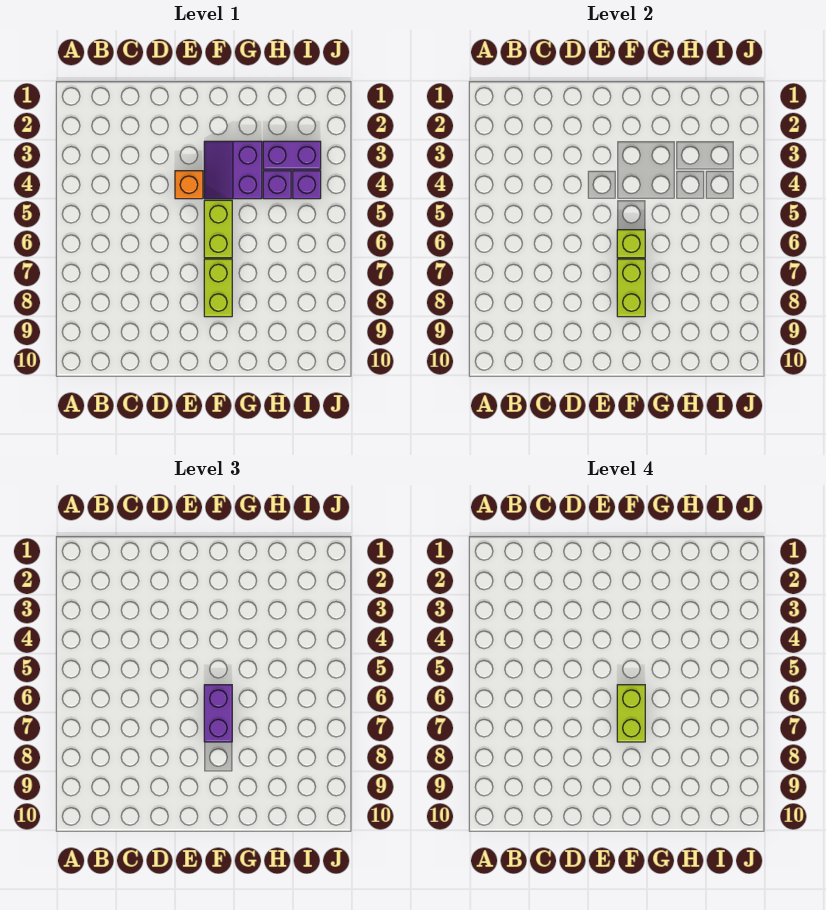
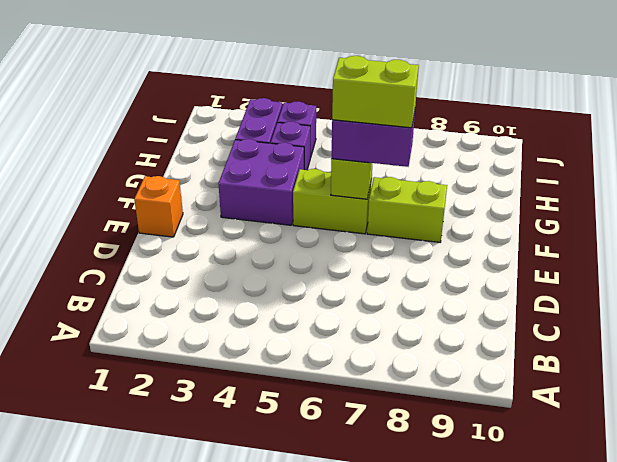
orange brick E4 level 1 -> orange brick E1 level 1
purple slope F3:G4 level 1 top G -> purple brick F3:G4 level 1
lime brick F7:F8 level 2 -> none

